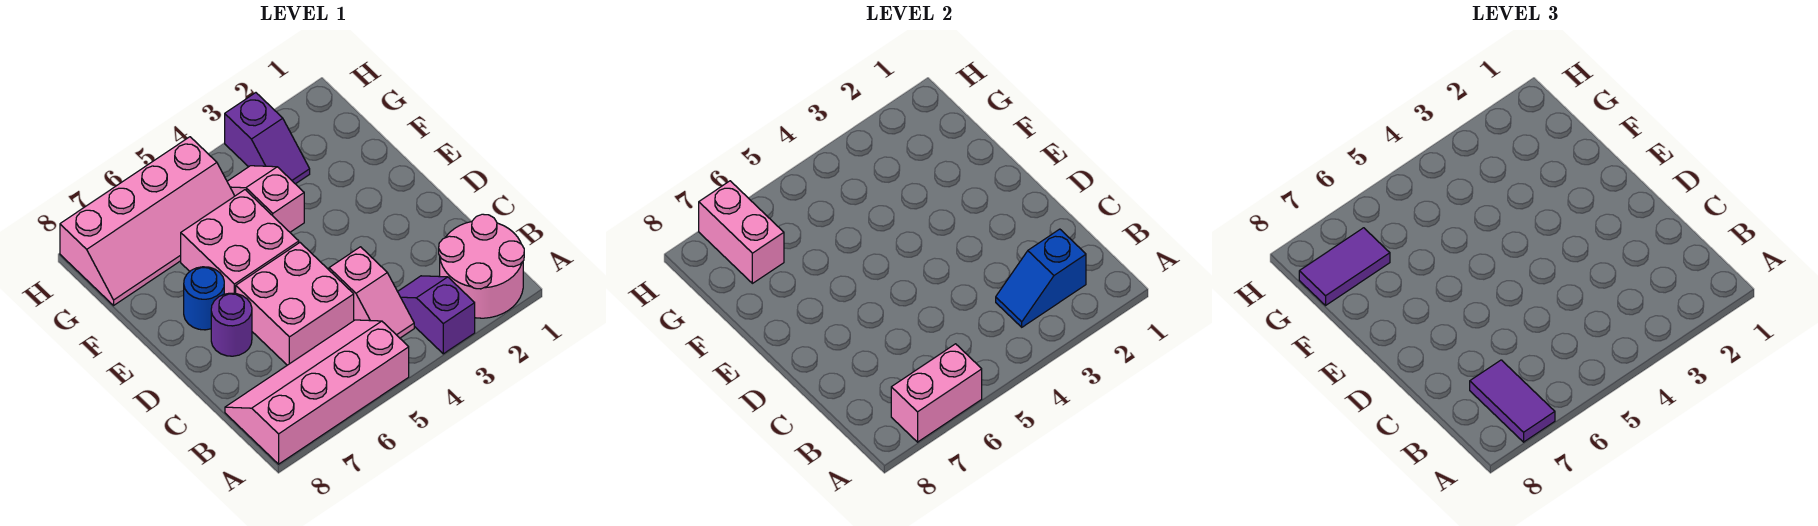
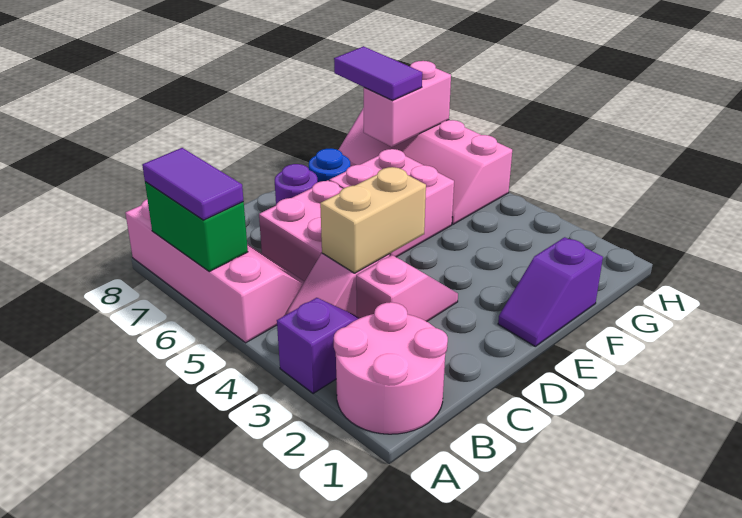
pink brick A6:A7 level 2 -> green brick A6:A7 level 2
purple tile A7:B7 level 3 -> purple tile A6:A7 level 3
blue slope B2:B3 level 2 top 2 -> none
none -> tan brick C4:D4 level 2
pink slope F4:G4 level 1 top F -> pink slope C3:D3 level 1 top C
purple slope G3:H3 level 1 top H -> purple slope E1:F1 level 1 top F

